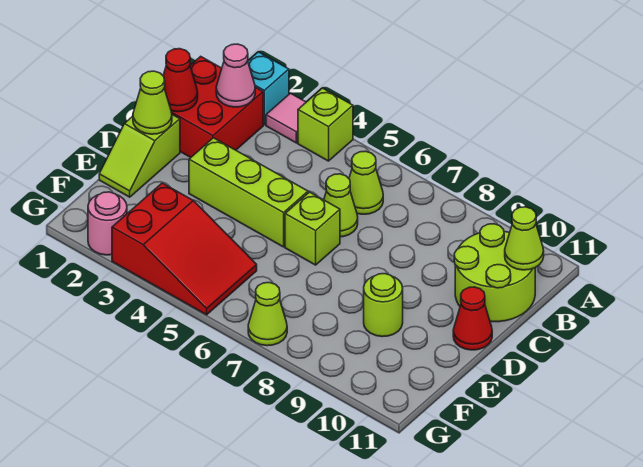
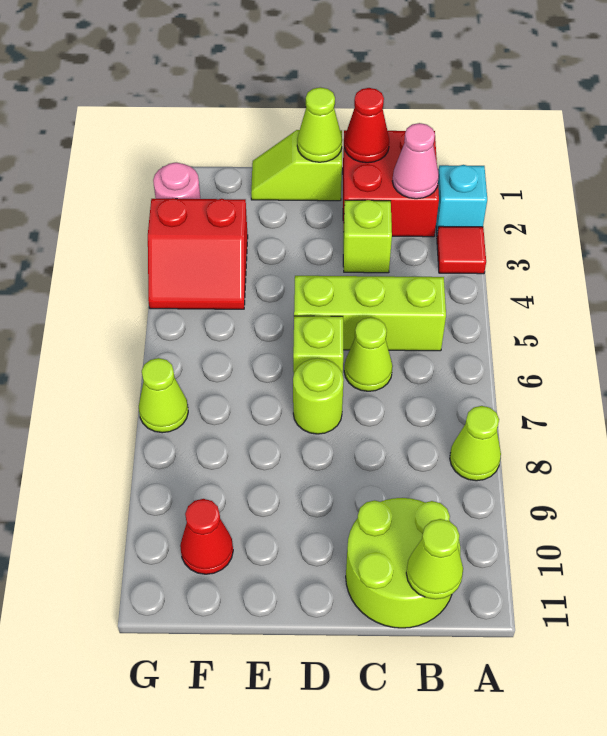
pink tile A3 level 1 -> red tile A3 level 1
lime brick A4 level 1 -> lime brick C3 level 1
lime cone B6 level 1 -> lime cone A8 level 1
lime brick D3:D5 level 1 -> lime brick B5:D5 level 1
red cone D11 level 1 -> red cone F10 level 1
lime round brick E9 level 1 -> lime round brick D7 level 1
red slope F3:G5 level 1 top 3 -> red slope F3:G4 level 1 top 3

